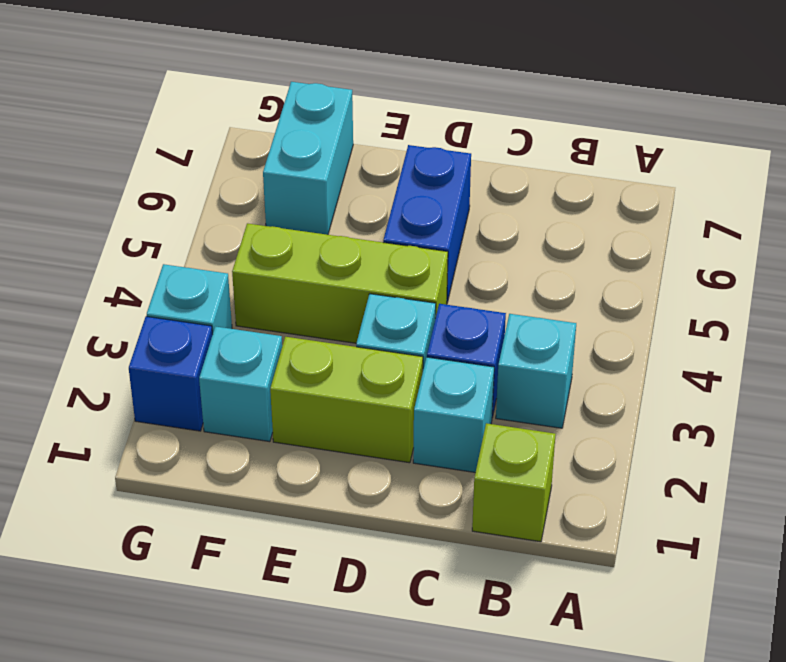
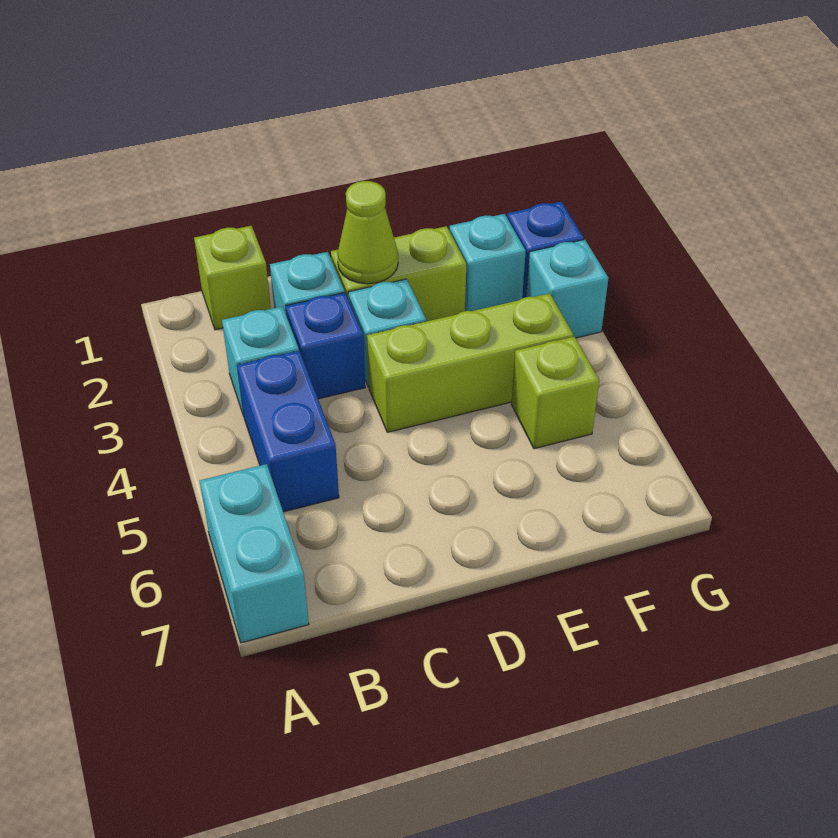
none -> lime cone D2 level 2
blue brick D5:D6 level 1 -> blue brick B4:B5 level 1
none -> lime brick F5 level 1
cyan brick F6:F7 level 1 -> cyan brick A6:A7 level 1

